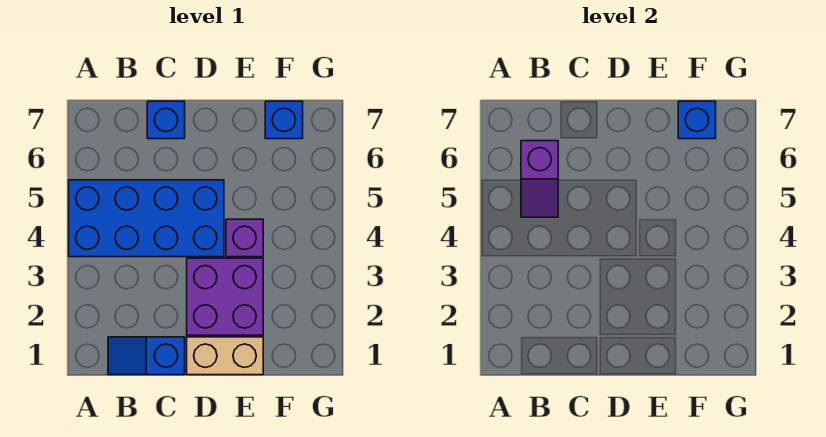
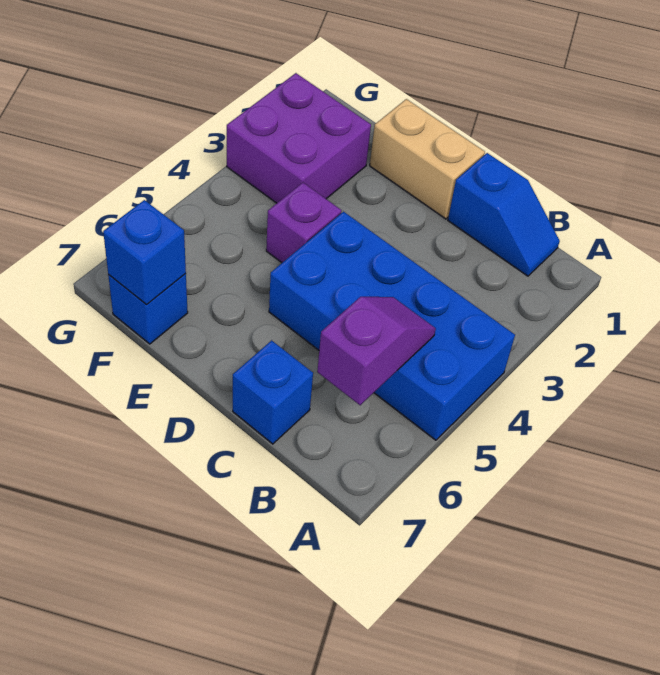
purple brick D2:E3 level 1 -> purple brick F2:G3 level 1

